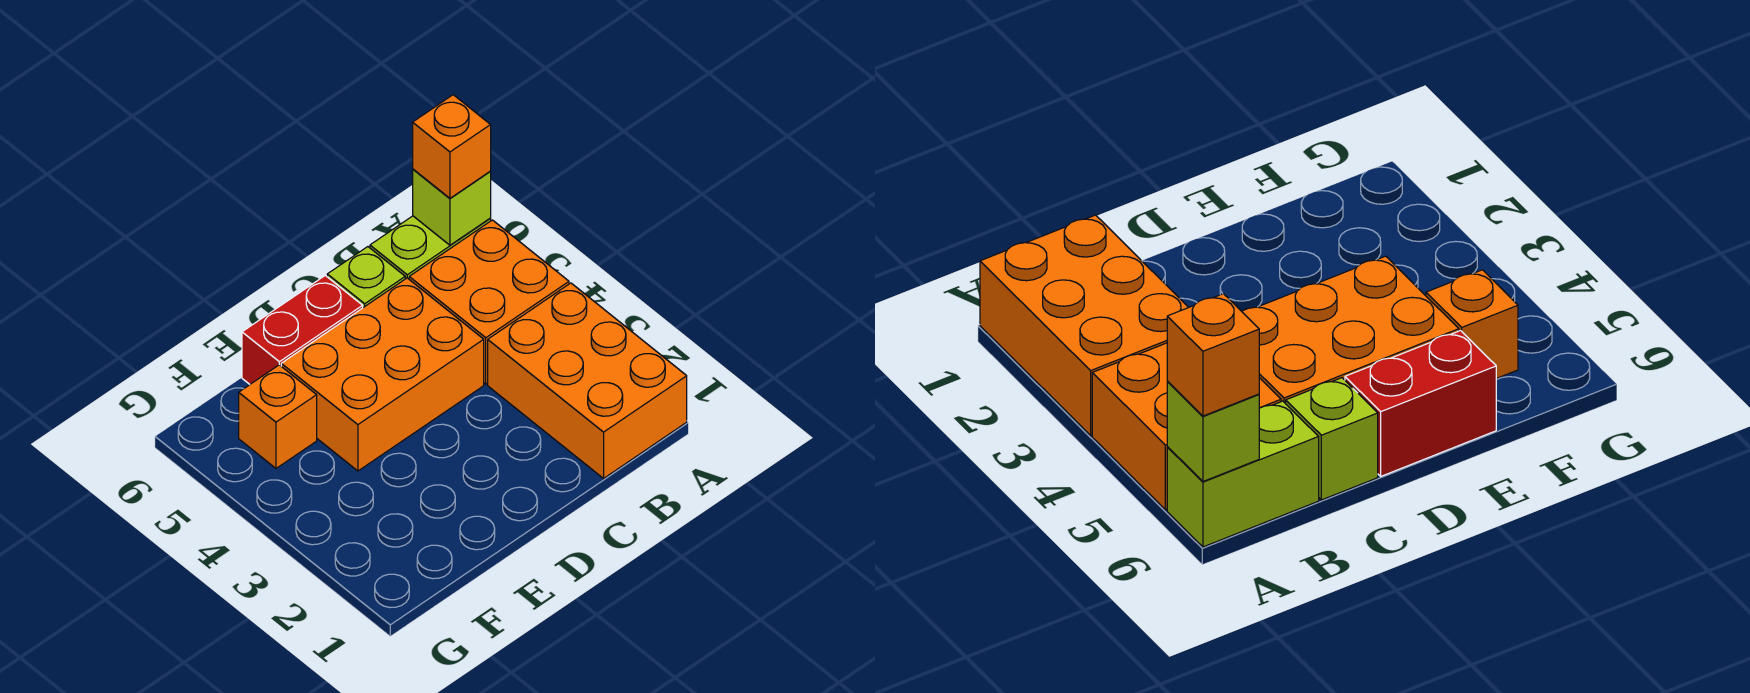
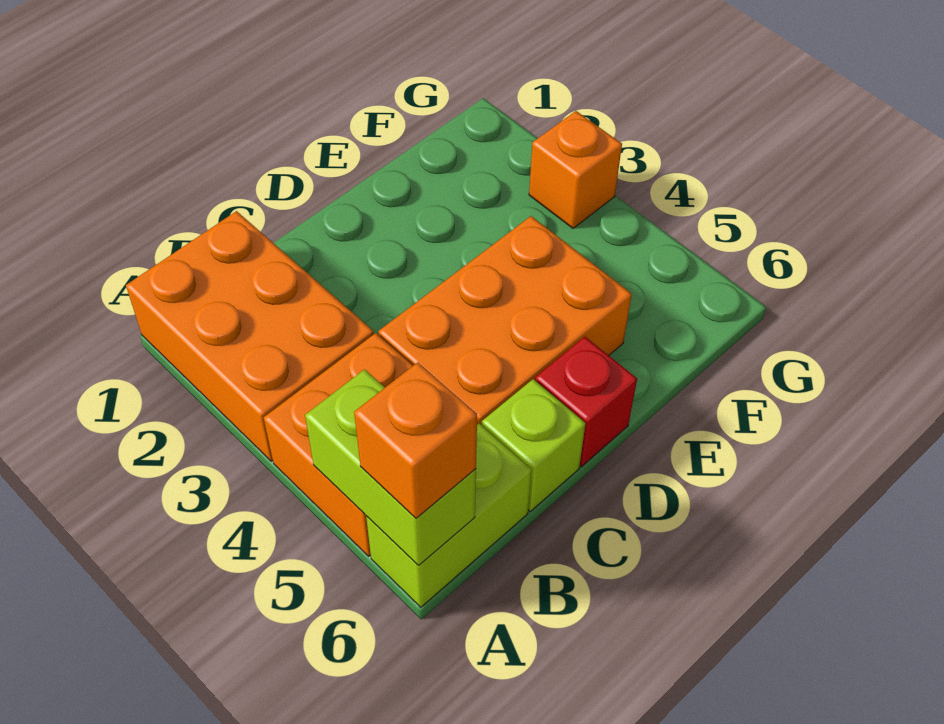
lime brick A6 level 2 -> lime brick A5:A6 level 2
red brick D6:E6 level 1 -> red brick D6 level 1
orange brick F5 level 1 -> orange brick G3 level 1

